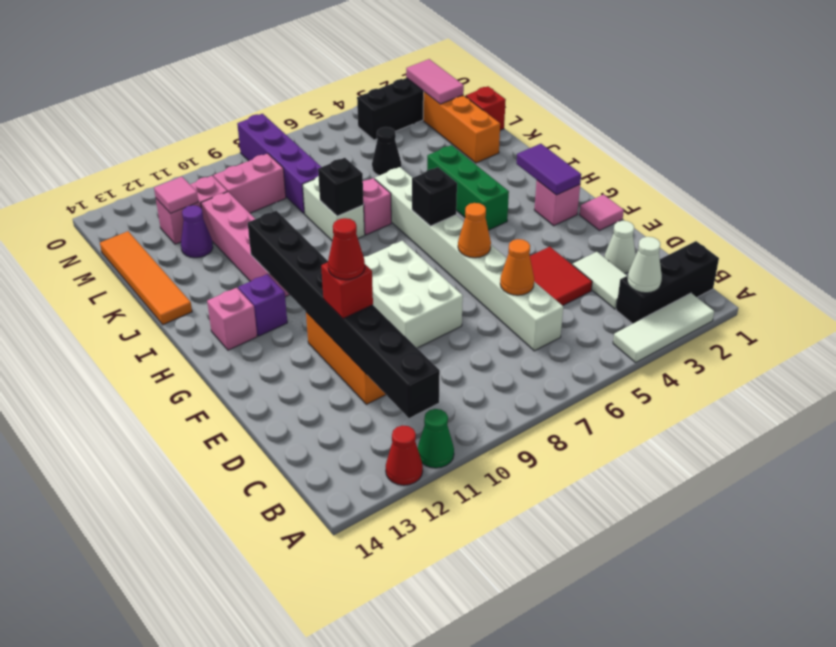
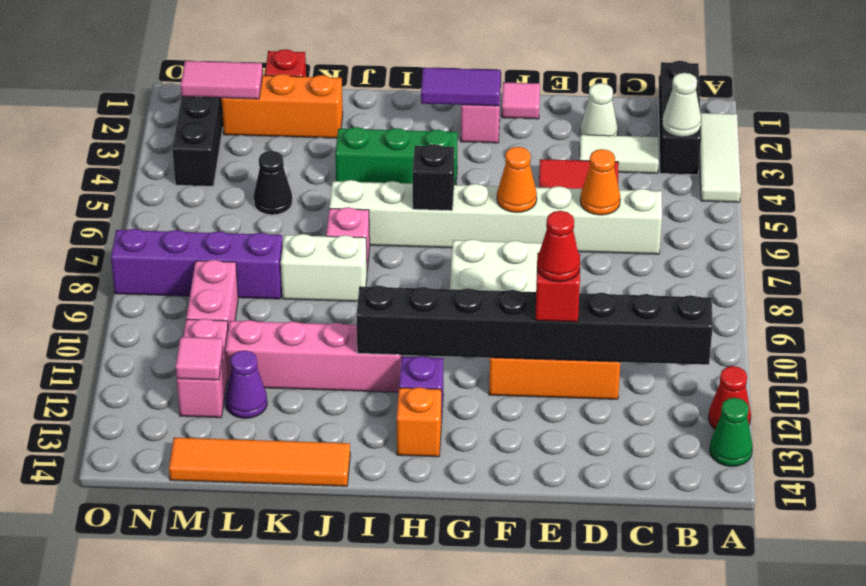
green cone A11 level 1 -> green cone A13 level 1
pink brick H13 level 1 -> orange brick H13 level 1
black brick J8 level 2 -> none

